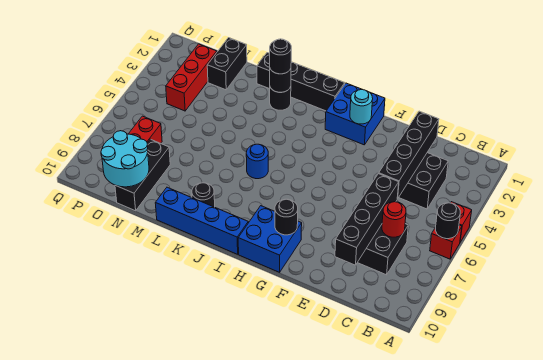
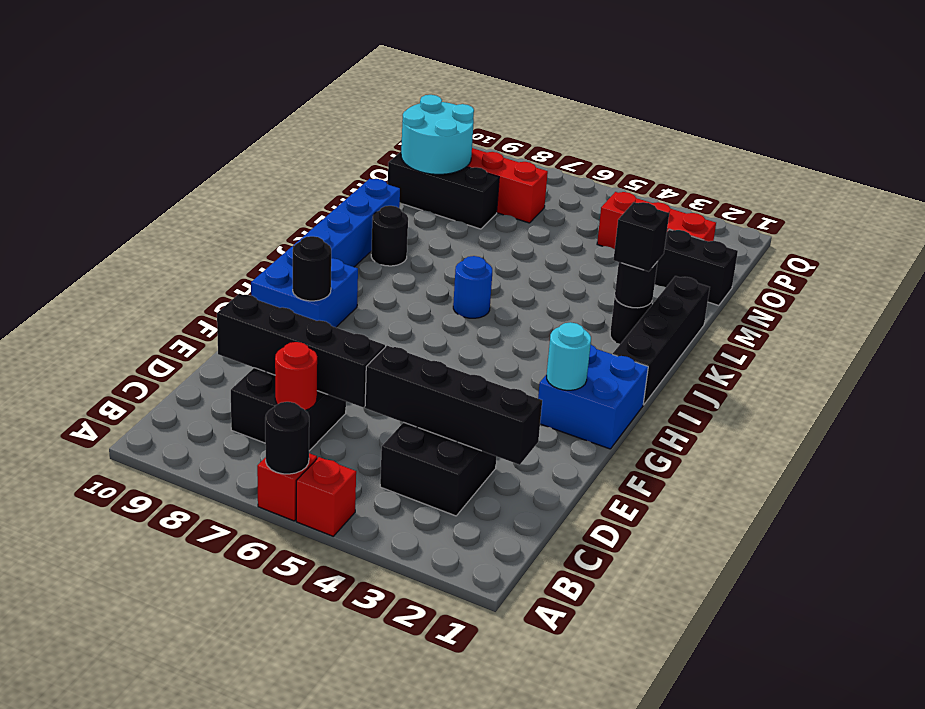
black round brick K2 level 3 -> black brick K2 level 3

